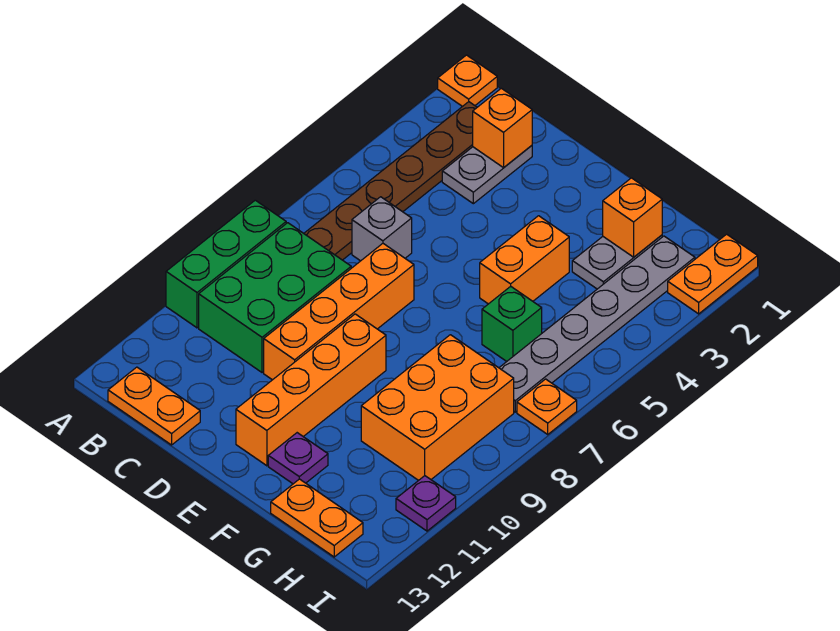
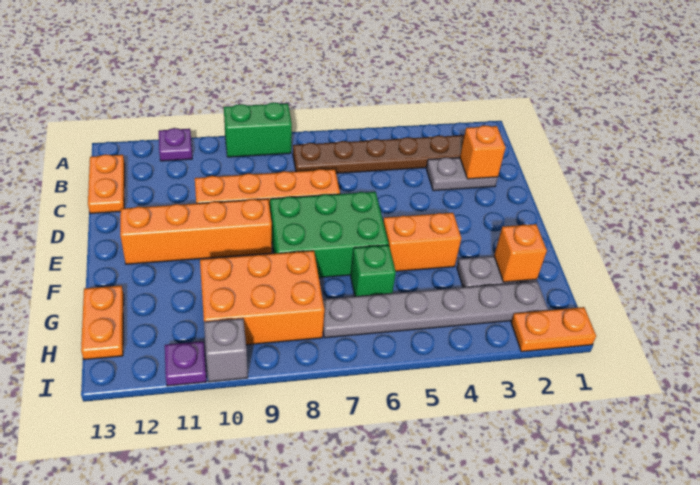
orange plate A1 level 1 -> none
green brick A8:A10 level 1 -> green brick A8:A9 level 1
green brick B8:C10 level 1 -> green brick E6:F8 level 1
grey brick C6 level 1 -> grey brick I10 level 1
purple plate F12 level 1 -> purple plate A11 level 1
orange plate I7 level 1 -> none

